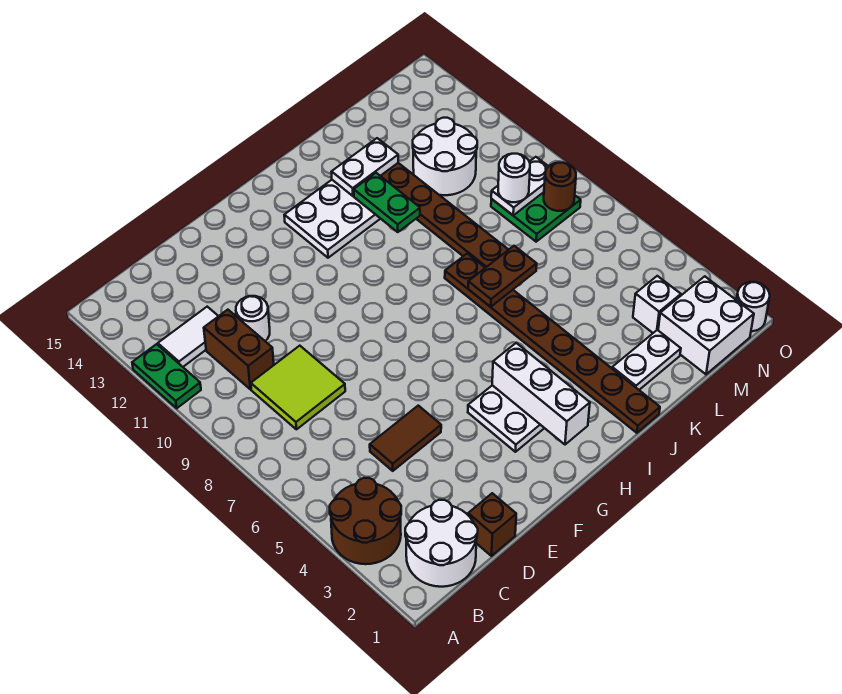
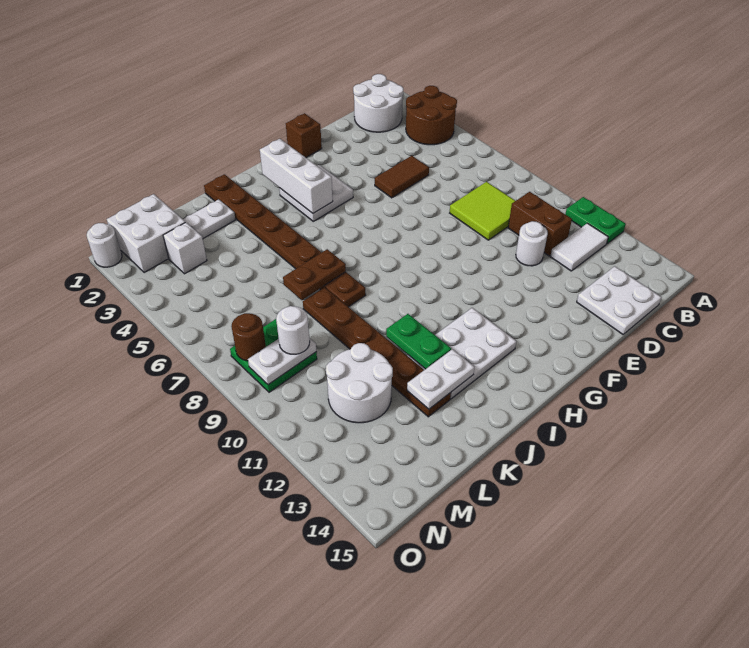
none -> white plate C14:D15 level 1
brown brick D1 level 1 -> brown brick F1 level 1

